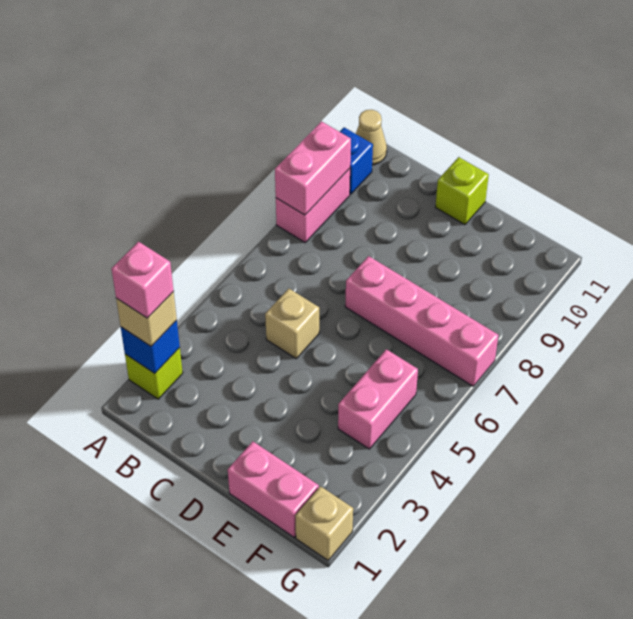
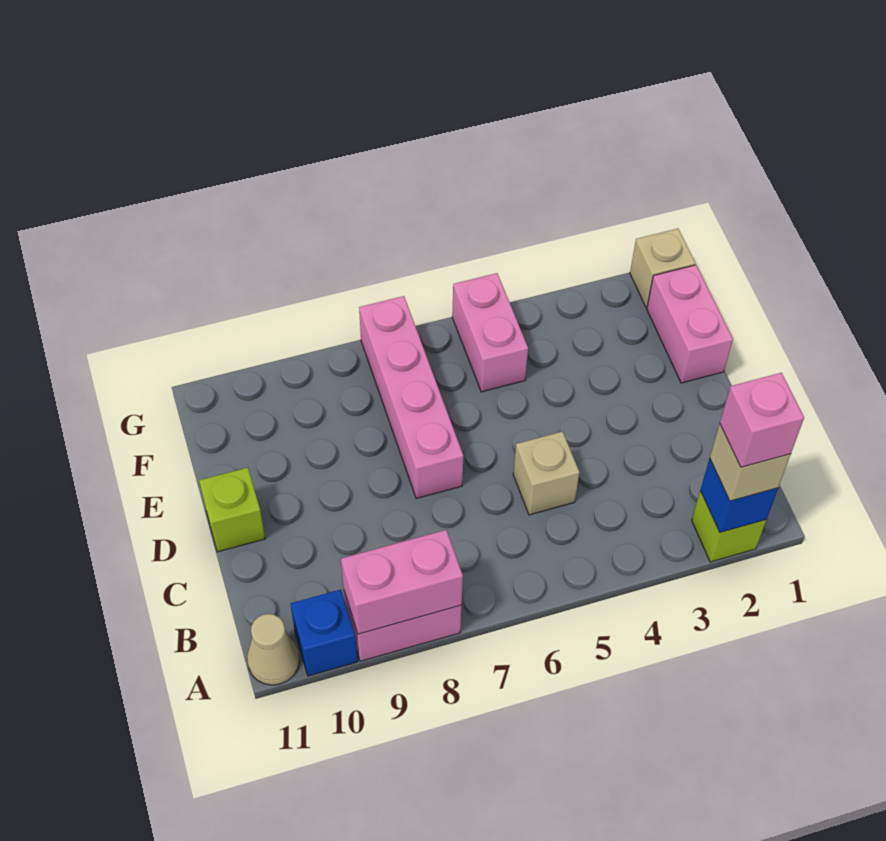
pink brick F4:F5 level 1 -> pink brick F5:G5 level 1

